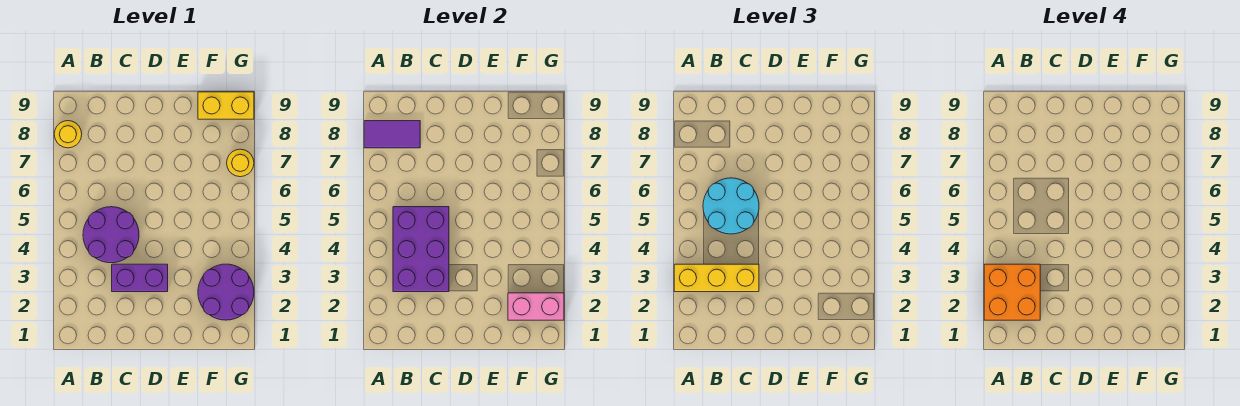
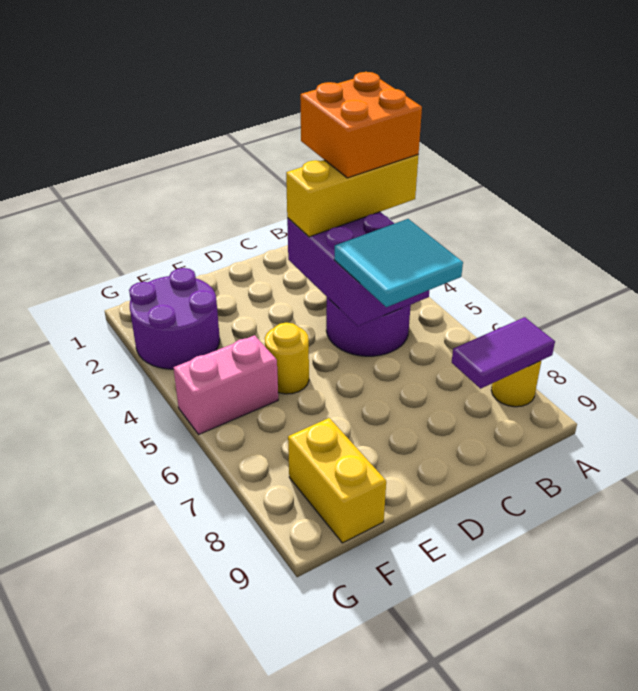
cyan round brick B5:C6 level 3 -> cyan tile B5:C6 level 3
purple brick C3:D3 level 1 -> none
pink brick F2:G2 level 2 -> pink brick F5:G5 level 1
yellow brick F9:G9 level 1 -> yellow brick F8:F9 level 1
yellow round brick G7 level 1 -> yellow round brick E5 level 1

